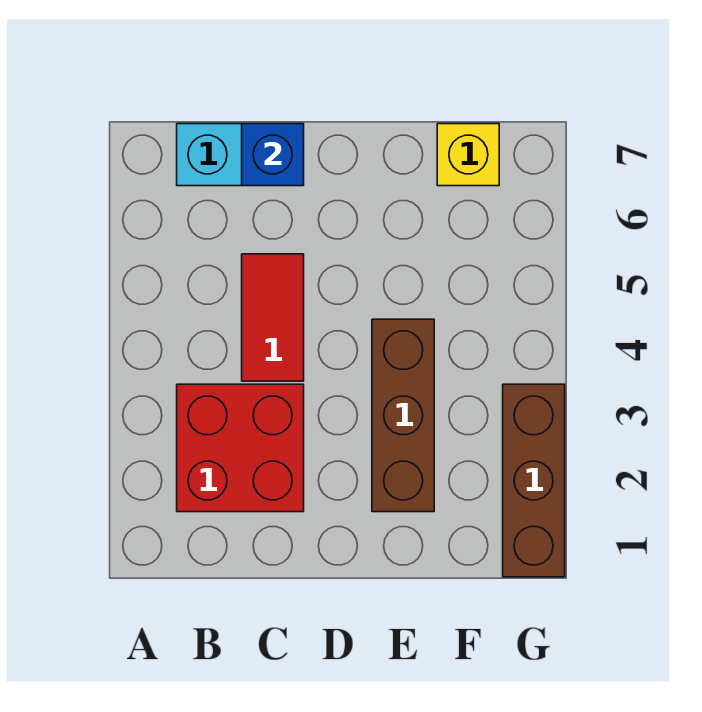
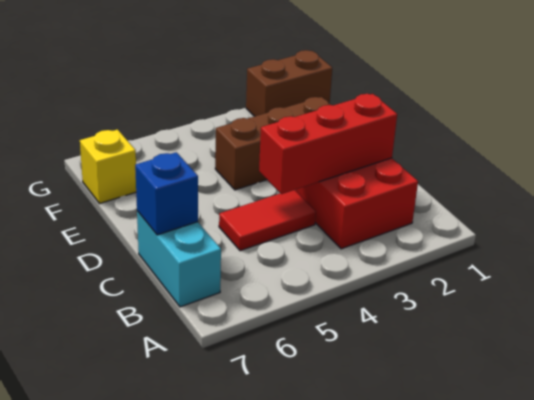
none -> red brick C2:C4 level 2
brown brick G1:G3 level 1 -> brown brick G1:G2 level 1

